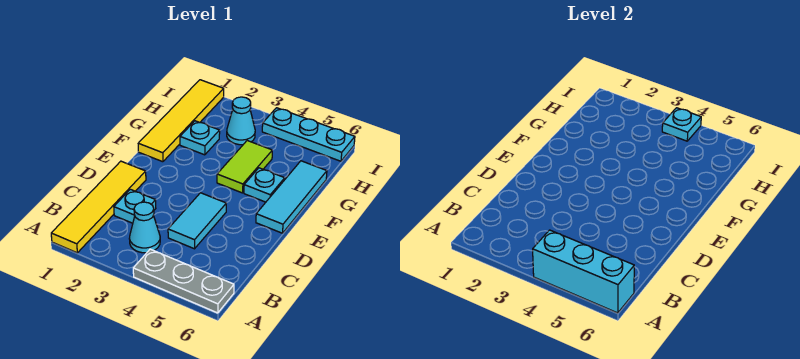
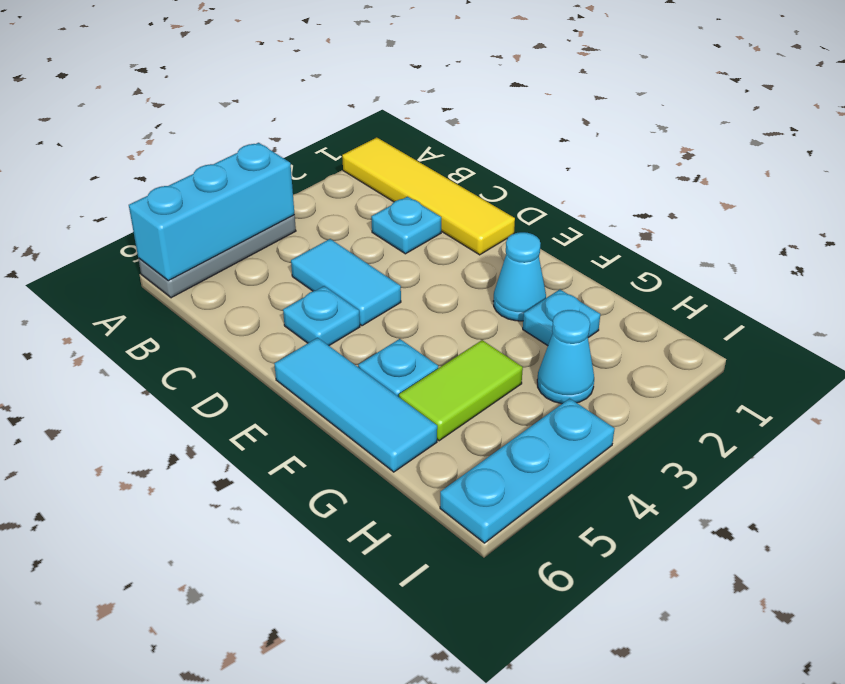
cyan cone B3 level 1 -> cyan cone F2 level 1
yellow tile F1:I1 level 1 -> none
lime tile F4:G4 level 1 -> lime tile G4:G5 level 1
cyan plate I4 level 2 -> cyan plate D5 level 1

